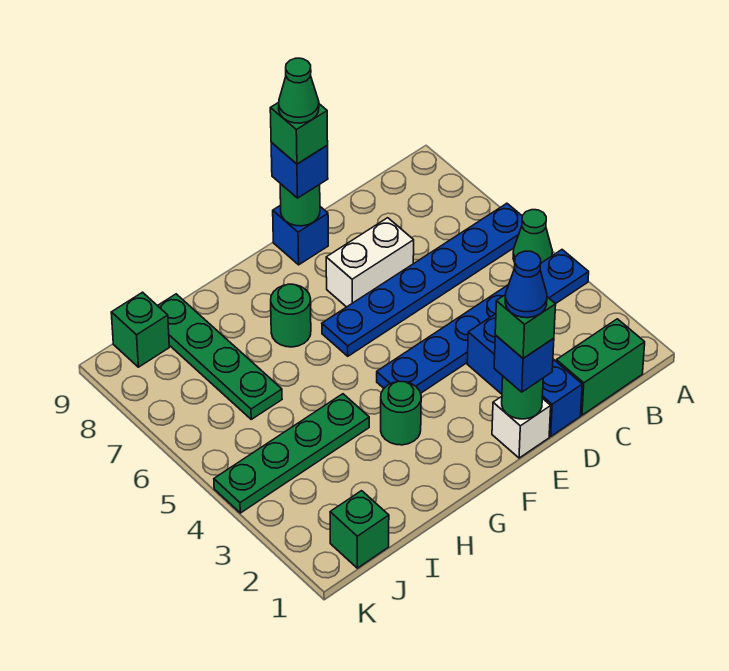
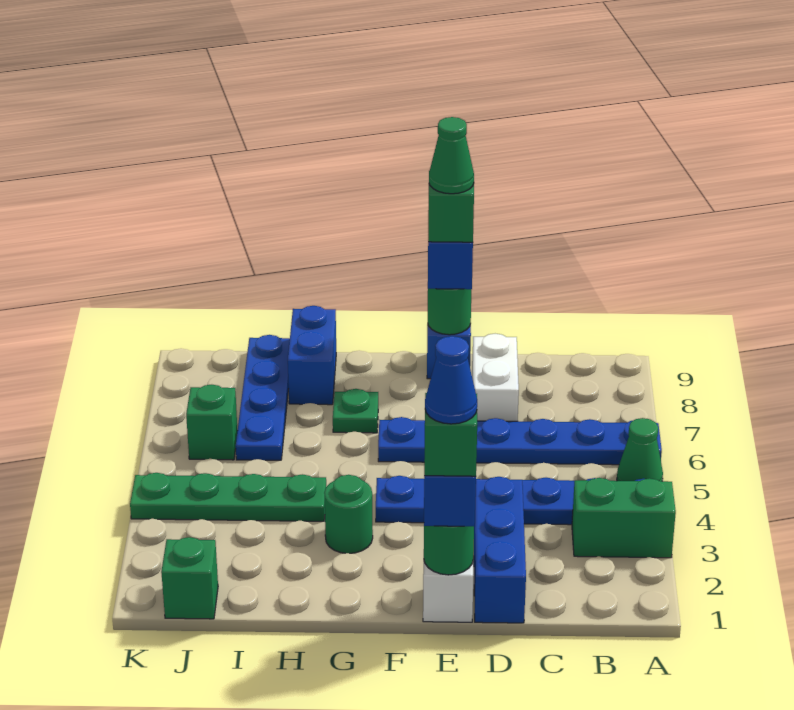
green brick B1:C1 level 1 -> green brick A3:B3 level 1
white brick D7:E7 level 1 -> white brick D7:D8 level 1
green round brick G7 level 1 -> green plate G7 level 1
none -> blue brick H8:H9 level 1
green plate I6:I9 level 1 -> blue plate I6:I9 level 1
green brick J9 level 1 -> green brick J6 level 1

